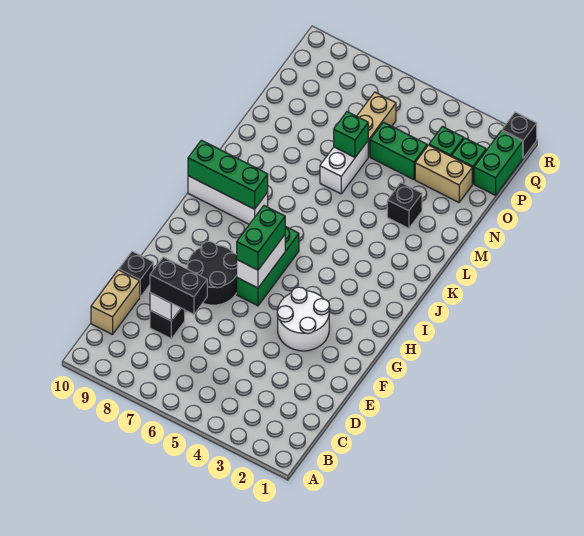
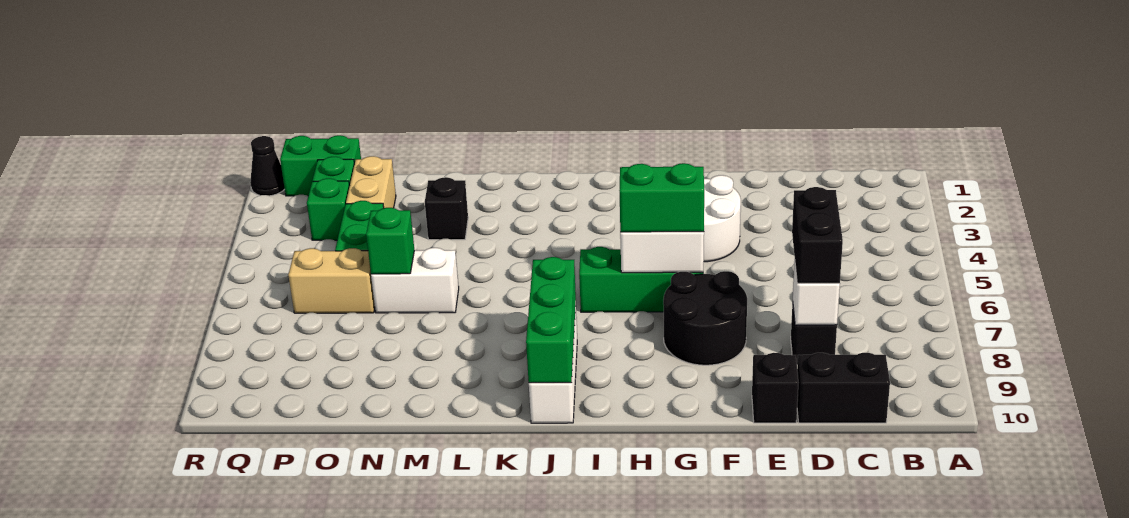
tan brick C10:D10 level 1 -> black brick C10:D10 level 1
black brick R1 level 1 -> black cone R1 level 1

